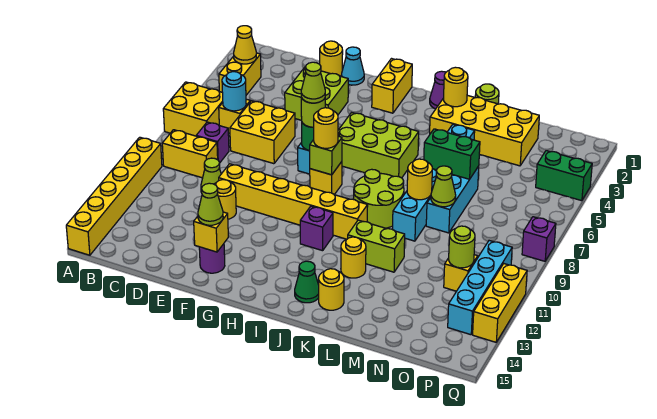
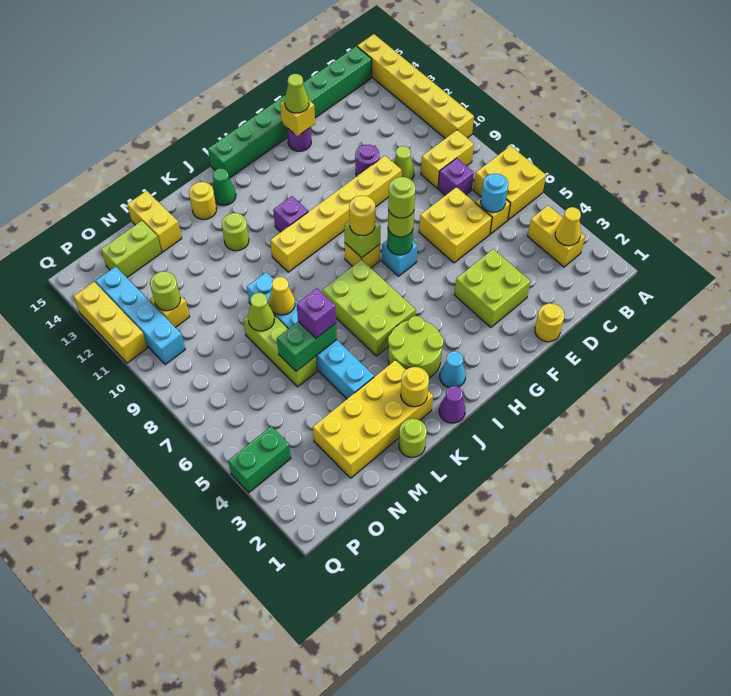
none -> green brick B15:I15 level 1
yellow round brick E11 level 1 -> purple round brick E11 level 1
cyan cone F1 level 1 -> cyan cone I2 level 1
lime cone G7 level 4 -> lime round brick G7 level 4
yellow brick H1:H2 level 1 -> yellow brick M14:M15 level 1
lime brick H5:J6 level 1 -> lime brick I5:J7 level 1
lime round brick J8:K9 level 1 -> lime round brick I3:J4 level 1
lime brick K11:L11 level 1 -> lime brick N14:O14 level 1
yellow round brick K12 level 1 -> lime round brick K12 level 1
yellow round brick L8 level 2 -> yellow cone L8 level 2
cyan brick M6:M8 level 1 -> lime brick M6:M8 level 1
purple brick Q8 level 1 -> purple brick L6 level 3

